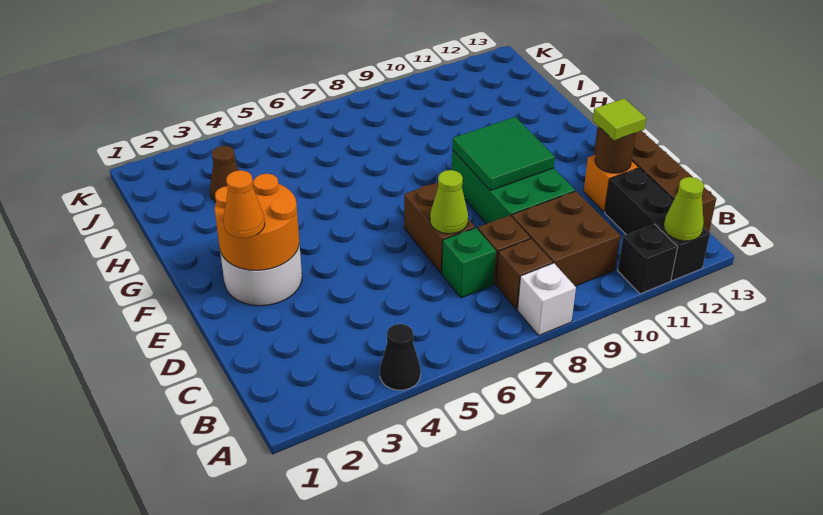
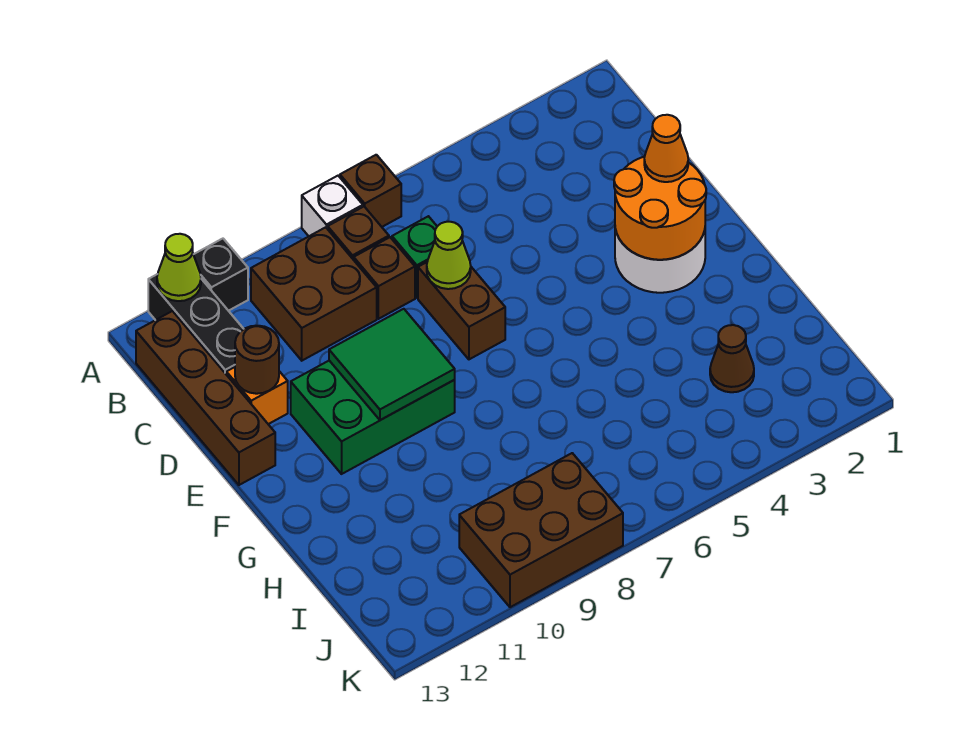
black cone A4 level 1 -> none
none -> brown brick A7 level 1
green brick D9:F10 level 1 -> green brick E9:F11 level 1
lime tile D12 level 3 -> none
none -> brown brick J8:K10 level 1

